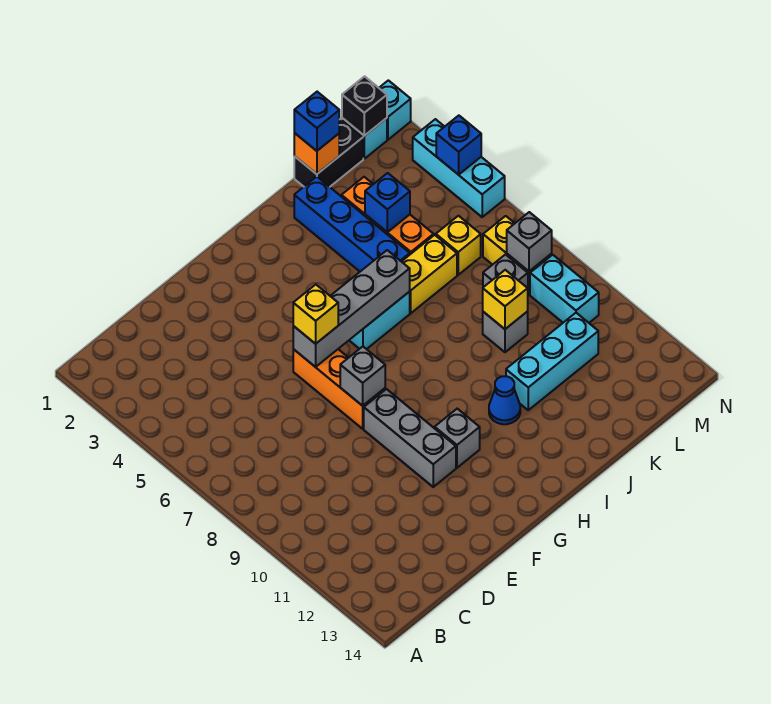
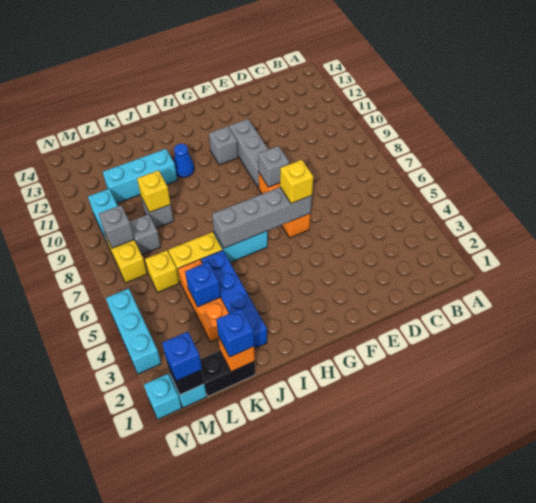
blue brick N4 level 2 -> blue brick M1 level 3

